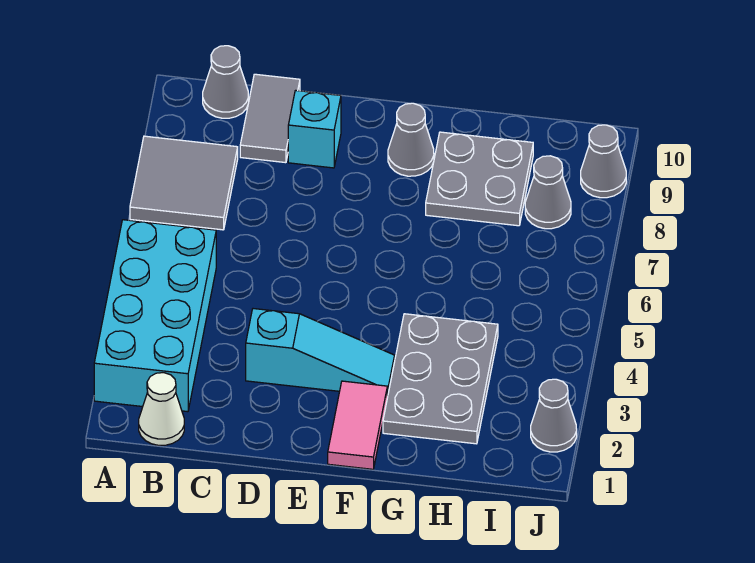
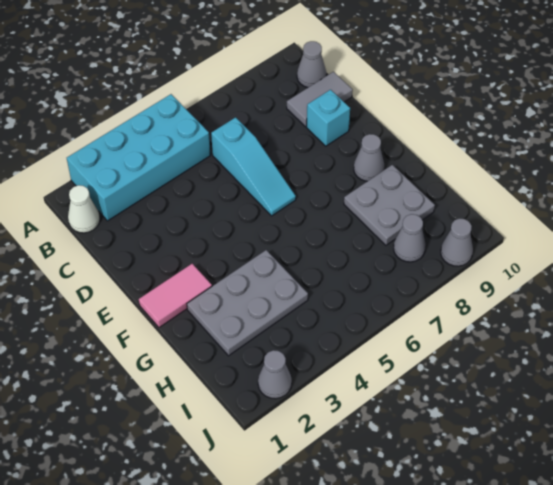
grey tile A7:B8 level 1 -> none
cyan slope D3:F3 level 1 top D -> cyan slope C6:E6 level 1 top C

